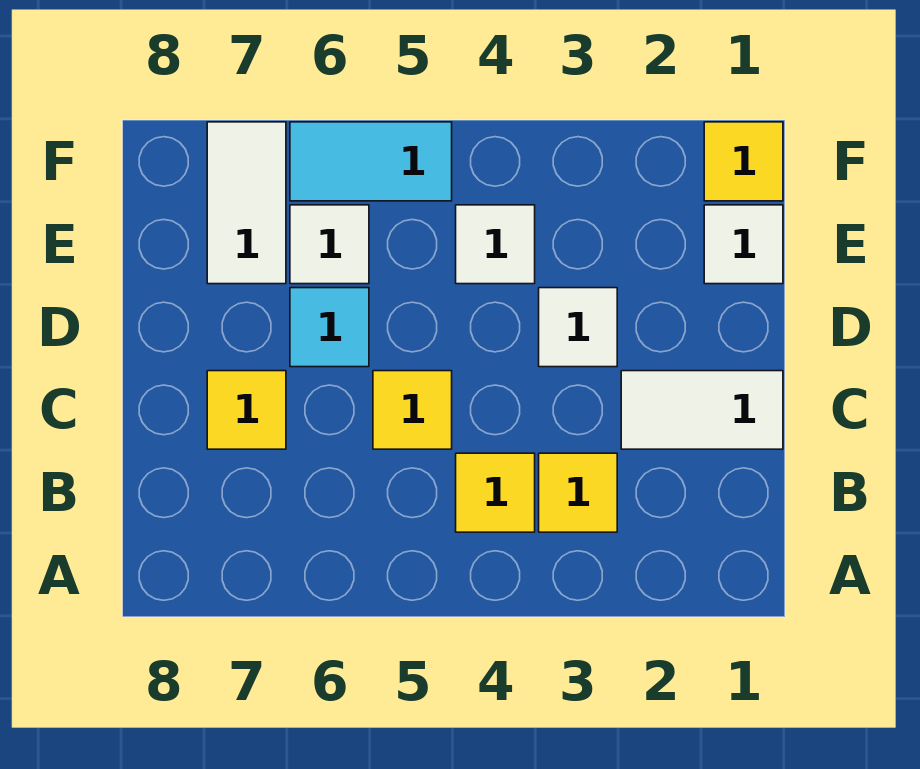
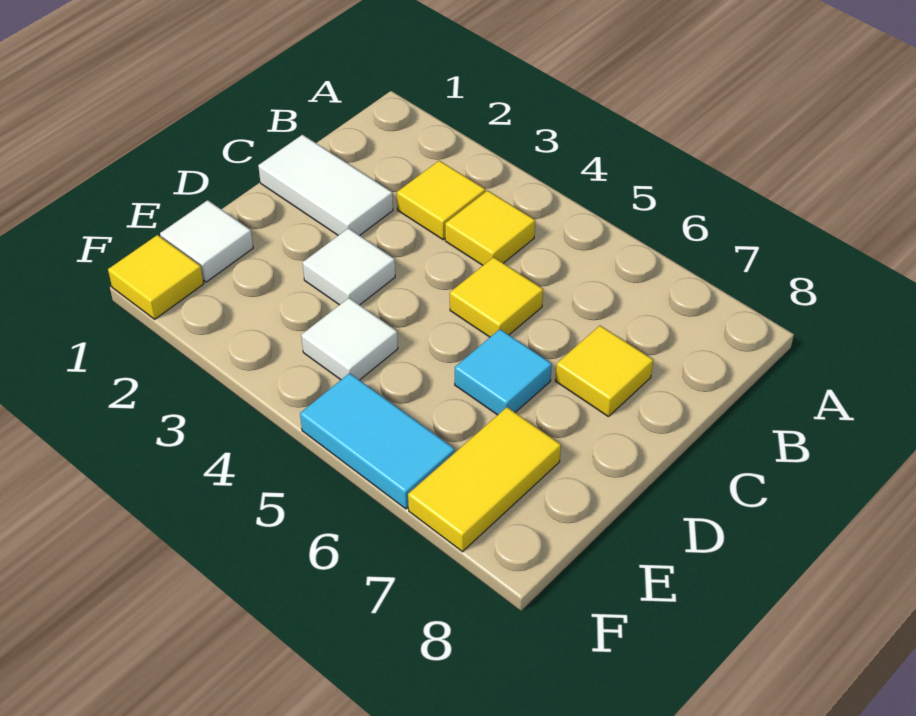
white tile E6 level 1 -> none
white tile E7:F7 level 1 -> yellow tile E7:F7 level 1

